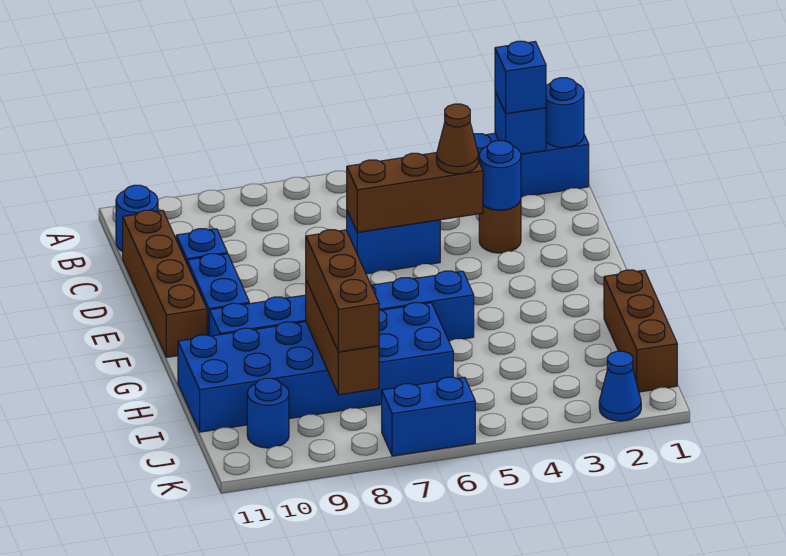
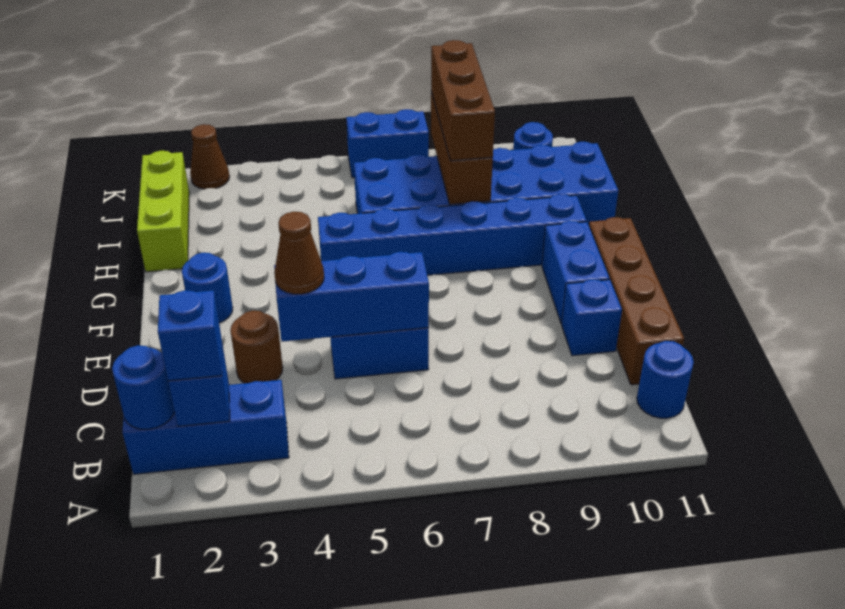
blue round brick D3 level 2 -> blue round brick F2 level 1
brown brick D4:D6 level 2 -> blue brick D4:D6 level 2
brown brick H1:J1 level 1 -> lime brick H1:J1 level 1
blue cone K2 level 1 -> brown cone K2 level 1

